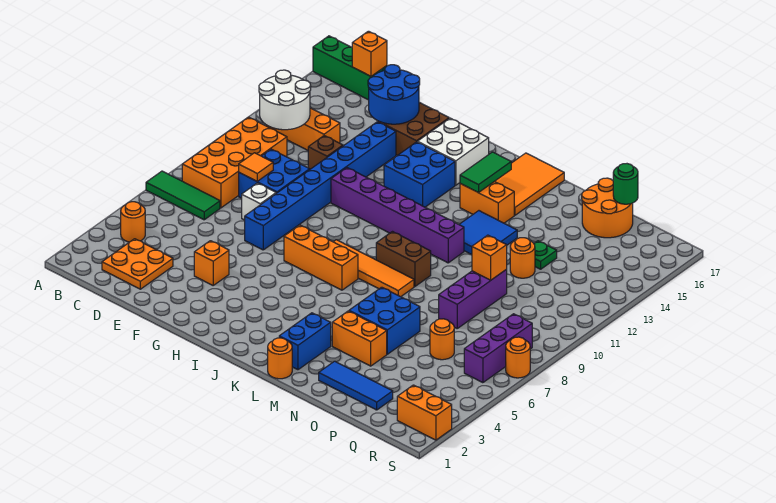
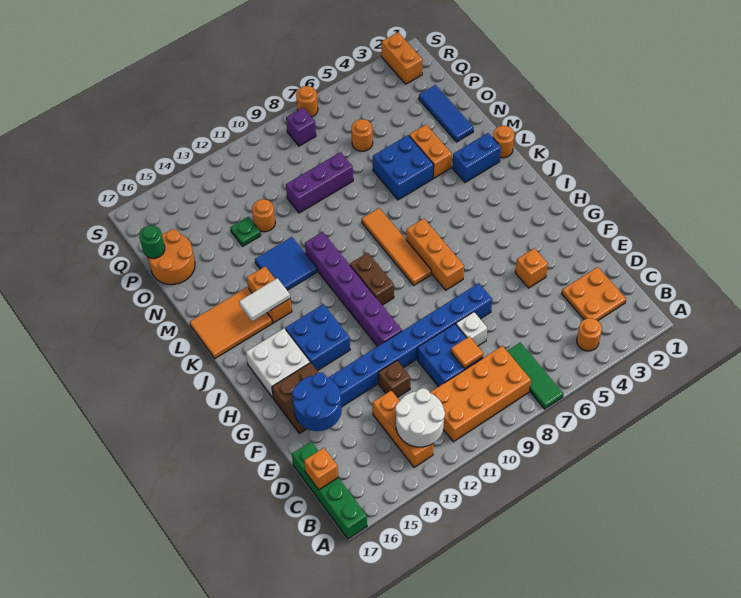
brown brick K9:L9 level 1 -> brown brick I10:J10 level 1
green tile K14:K15 level 2 -> white tile K14:K15 level 2
orange brick O10 level 2 -> none
purple brick R6:R8 level 1 -> purple brick R8 level 1

